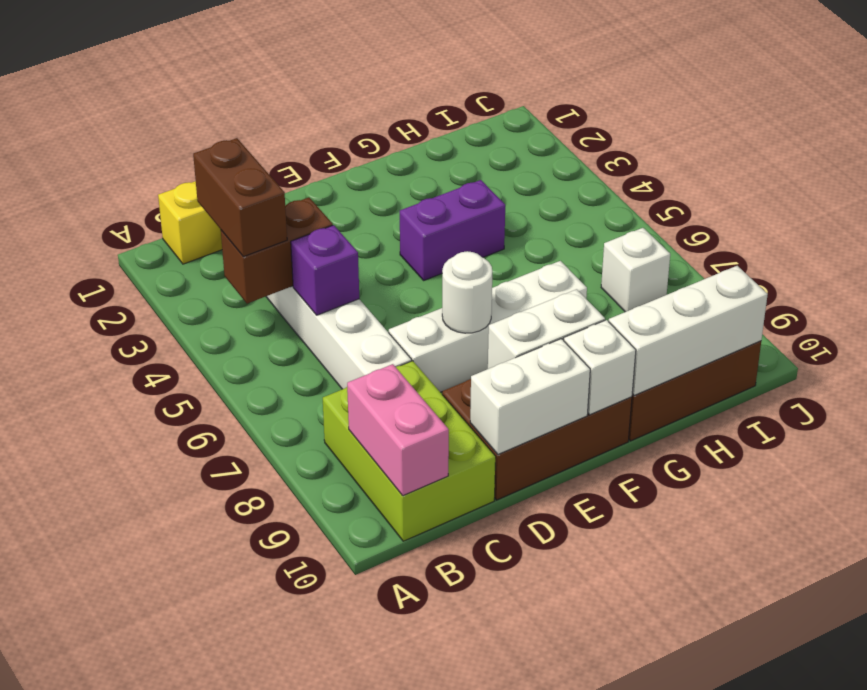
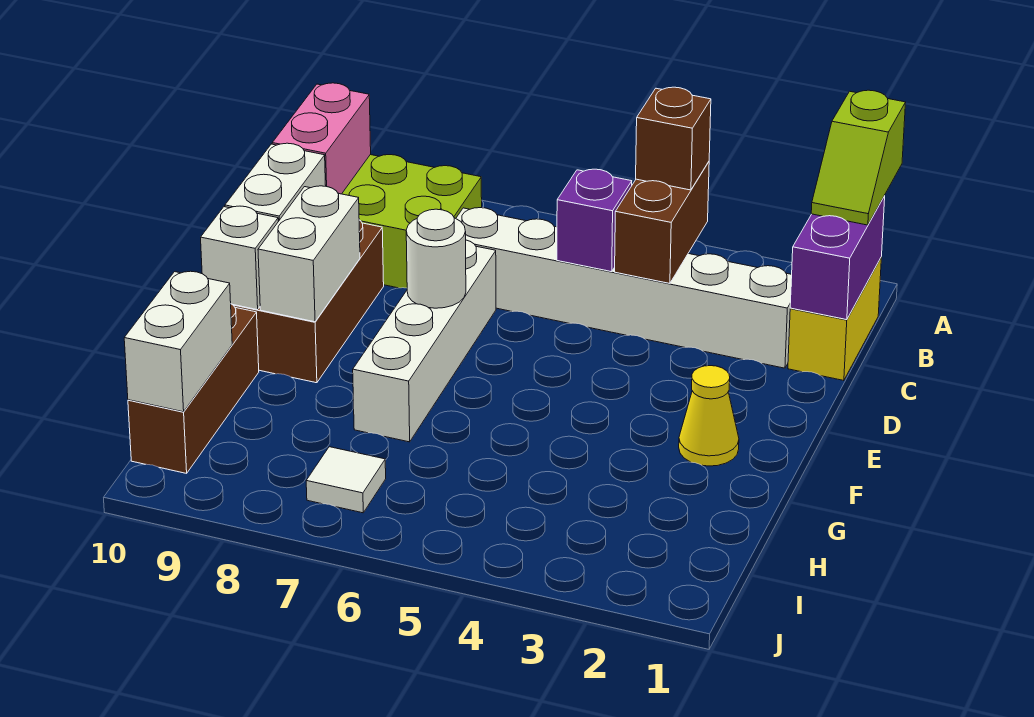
none -> lime slope A1:B1 level 3 top A
brown brick B3:B4 level 3 -> brown brick B4 level 3
pink brick B9:B10 level 2 -> pink brick B10:C10 level 2
none -> yellow cone F2 level 1
purple brick F4:G4 level 1 -> purple brick B1:C1 level 2
white brick G10:I10 level 2 -> white brick H10:I10 level 2
white brick I7 level 1 -> white tile I7 level 1

